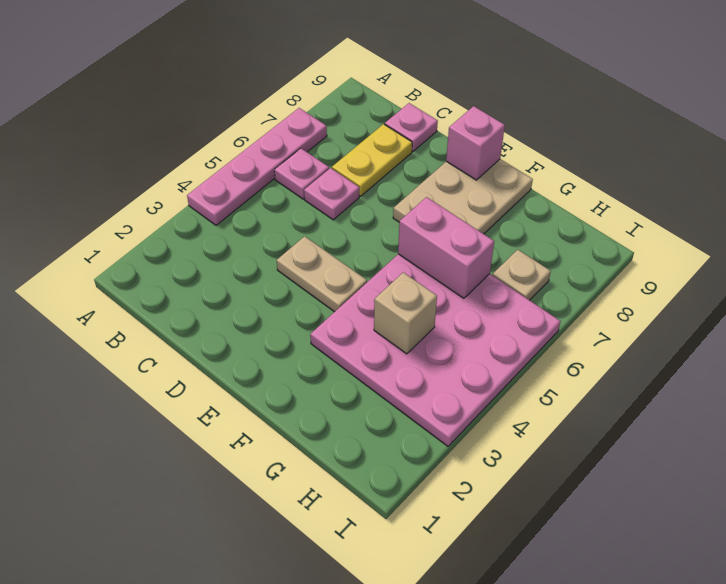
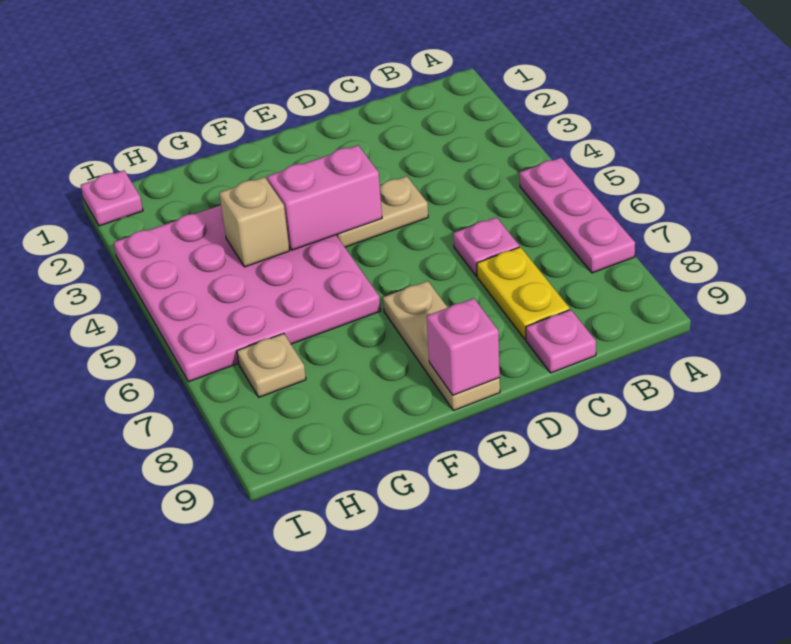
pink plate A4:A7 level 1 -> pink plate A5:A7 level 1
pink plate B6 level 1 -> pink plate I1 level 1
tan plate E7:F9 level 1 -> tan plate E7:E9 level 1
pink brick F6:G6 level 2 -> pink brick E4:F4 level 2

